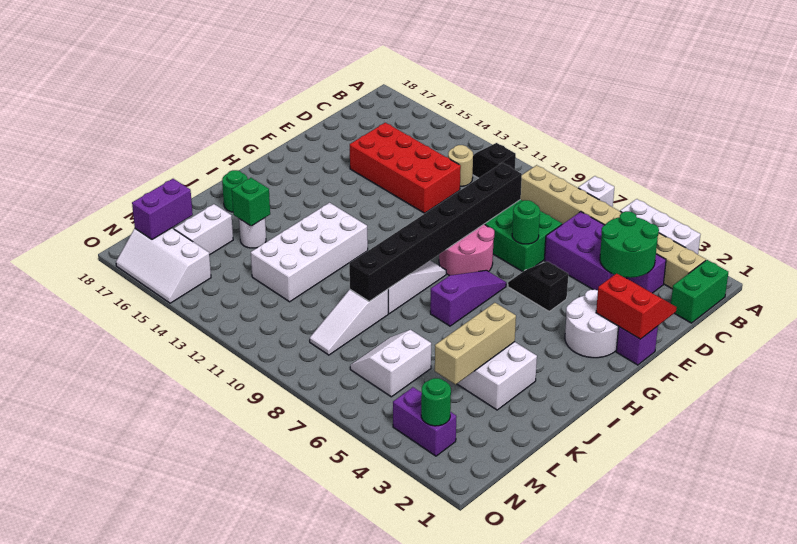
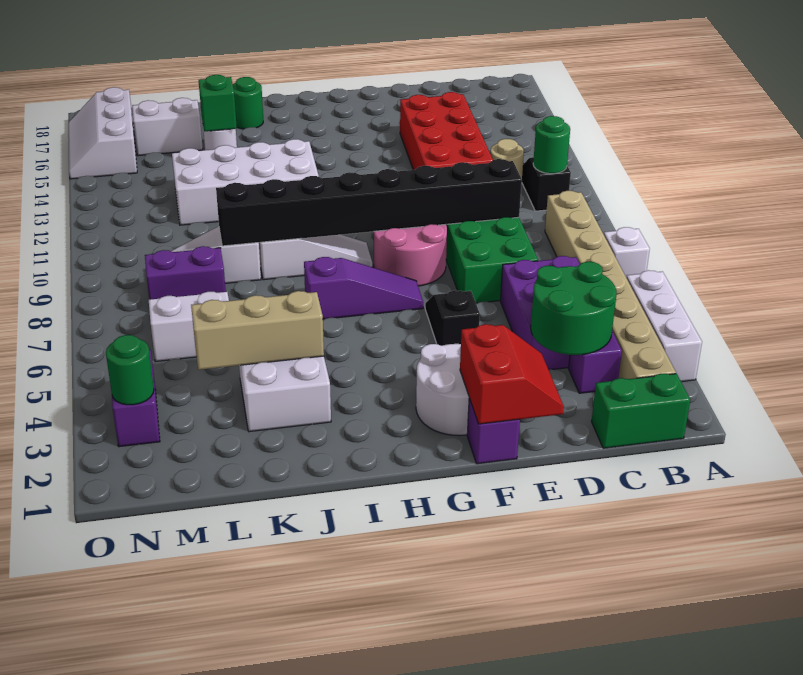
green round brick E7 level 2 -> green round brick B11 level 2
purple brick M17:N17 level 2 -> purple brick L8:M8 level 1

